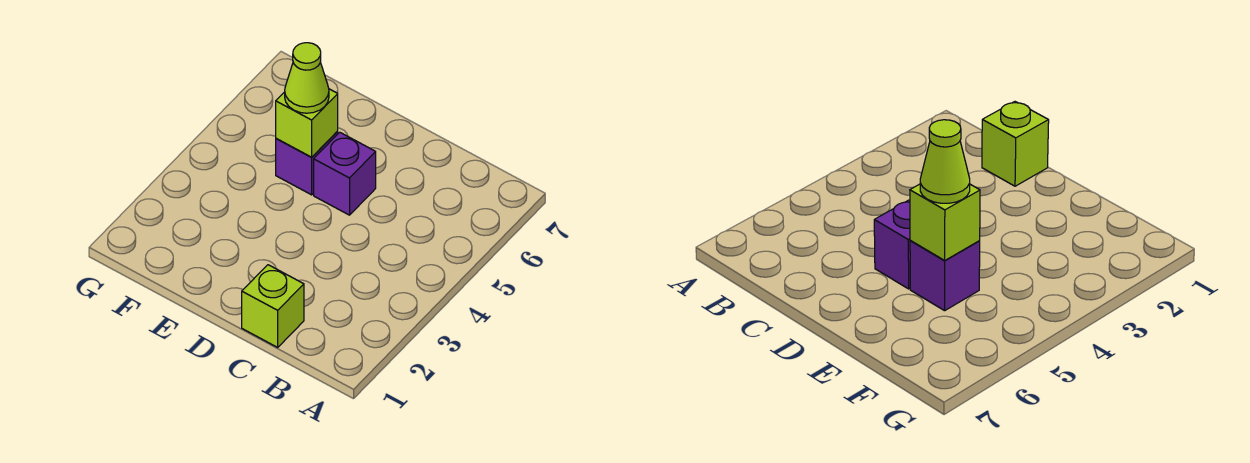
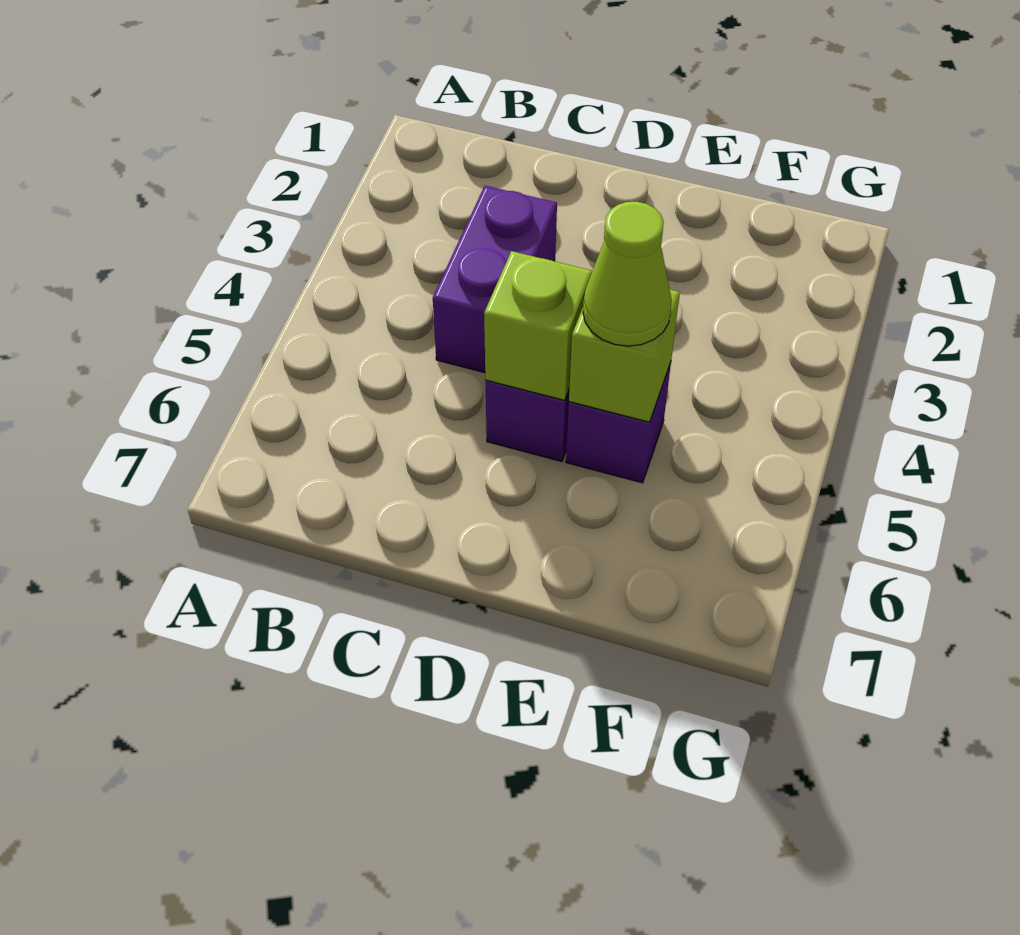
lime brick C1 level 1 -> lime brick D5 level 2
none -> purple brick C3:C4 level 1

